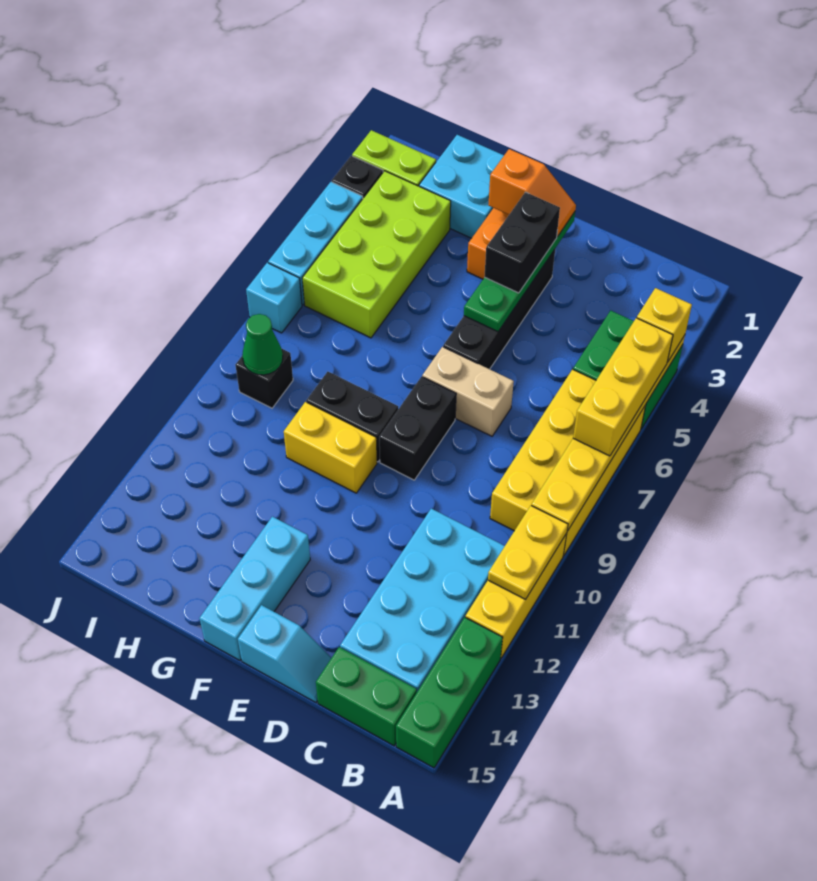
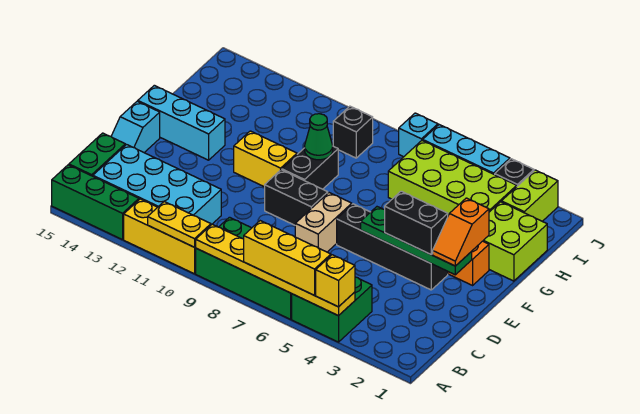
yellow brick A6:B9 level 1 -> green brick A6:B9 level 1
yellow brick F10:G10 level 1 -> yellow brick F10:F11 level 1
cyan brick G1:H2 level 1 -> lime brick G1:H2 level 1
green cone I9 level 2 -> green cone G9 level 2

